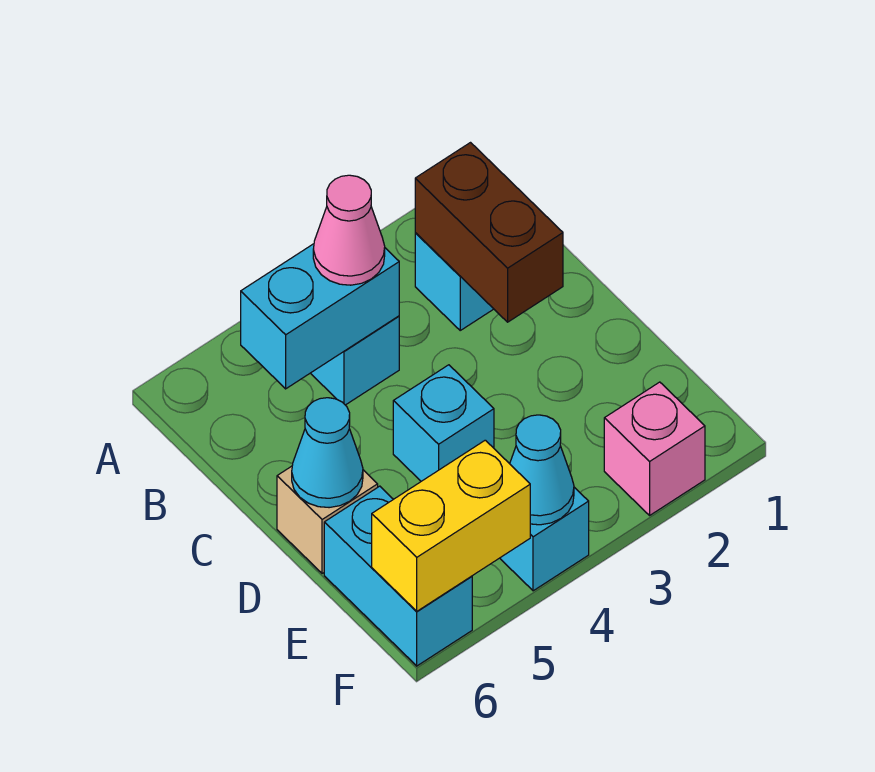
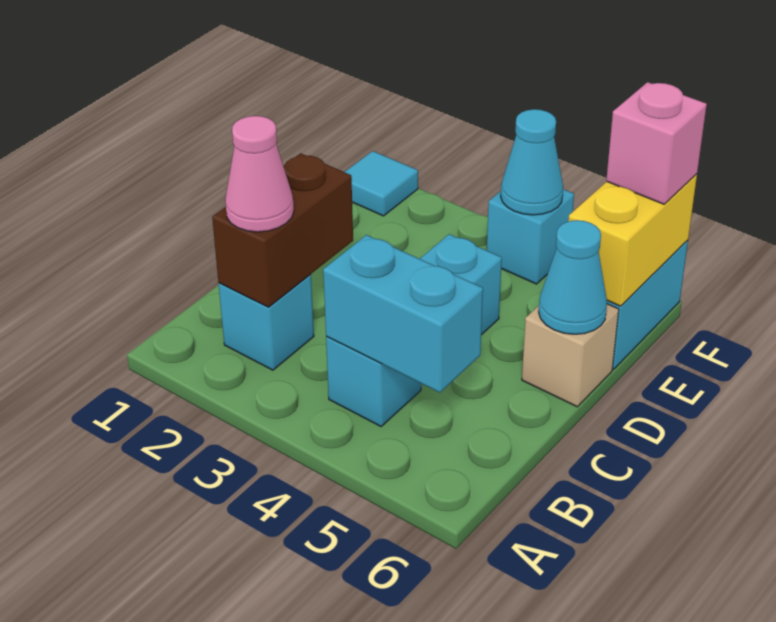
pink cone B4 level 3 -> pink cone B2 level 3
none -> cyan tile F1 level 1
pink brick F2 level 1 -> pink brick F6 level 3
yellow brick F5:F6 level 2 -> yellow brick E6:F6 level 2

